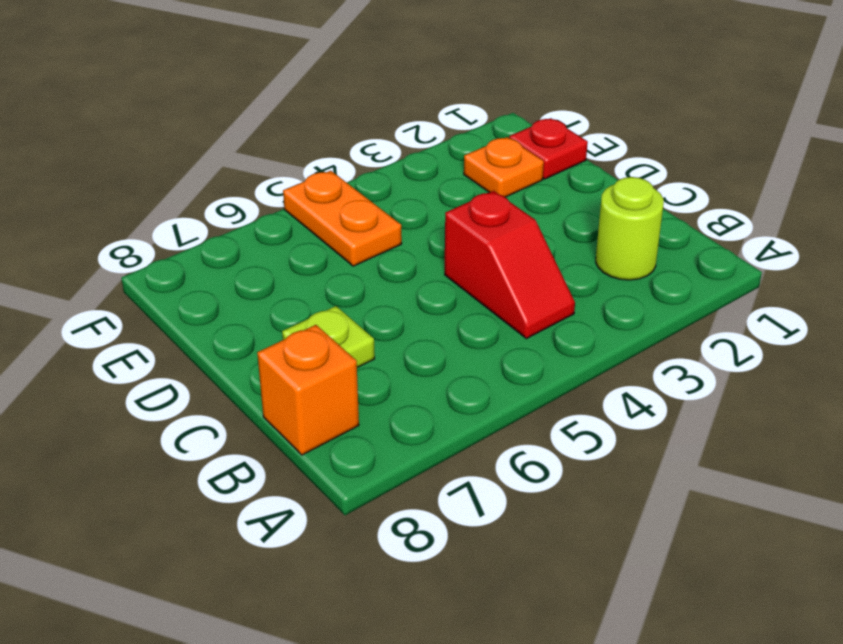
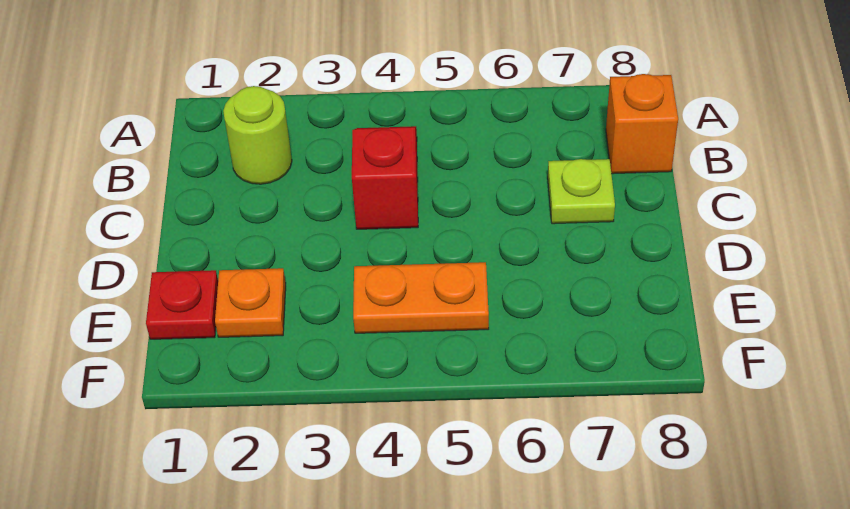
orange plate E5:F5 level 1 -> orange plate E4:E5 level 1

